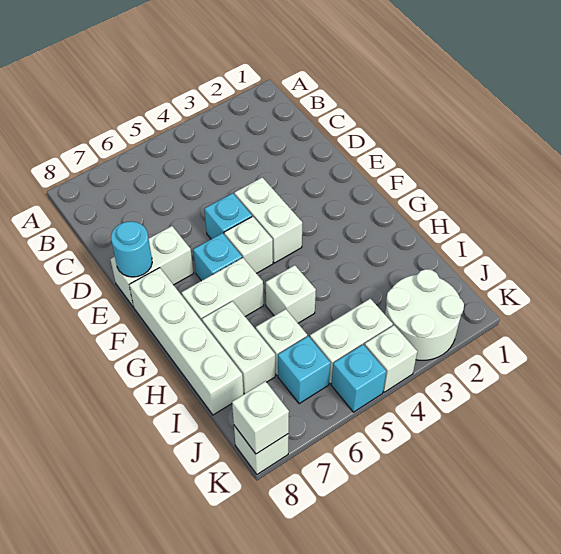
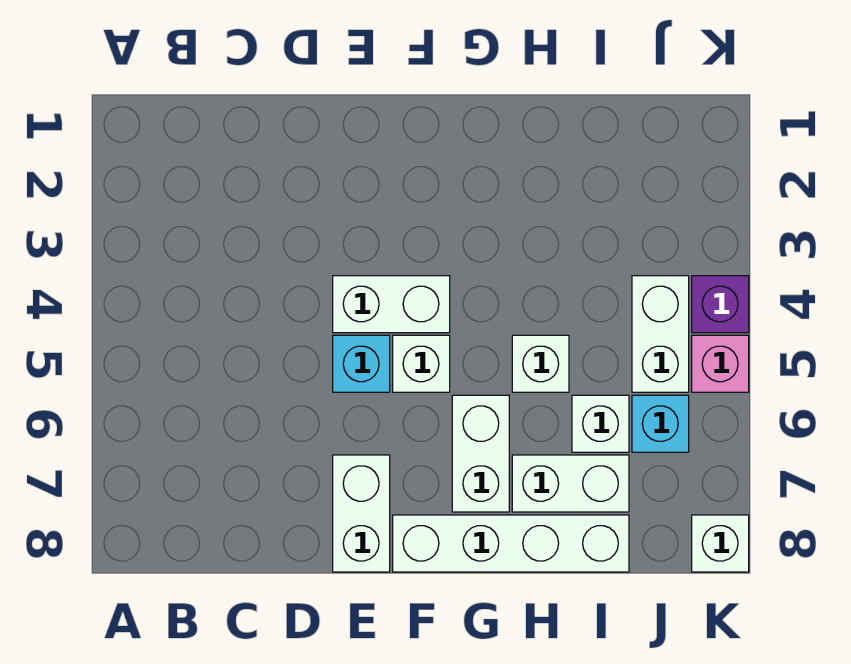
cyan round brick E8 level 2 -> none
cyan brick F6 level 1 -> none
white round brick J2:K3 level 1 -> none
white brick K4 level 1 -> purple brick K4 level 1
cyan brick K5 level 1 -> pink brick K5 level 1
white brick K8 level 2 -> none

